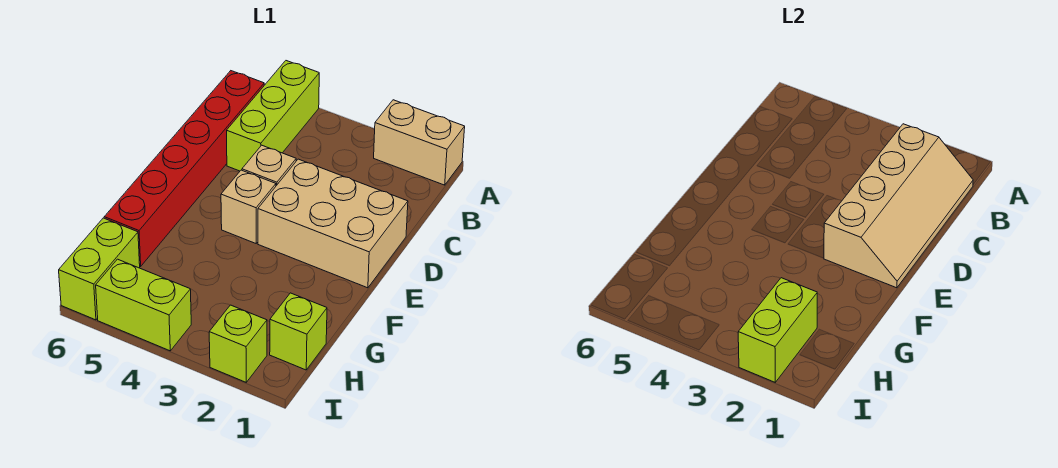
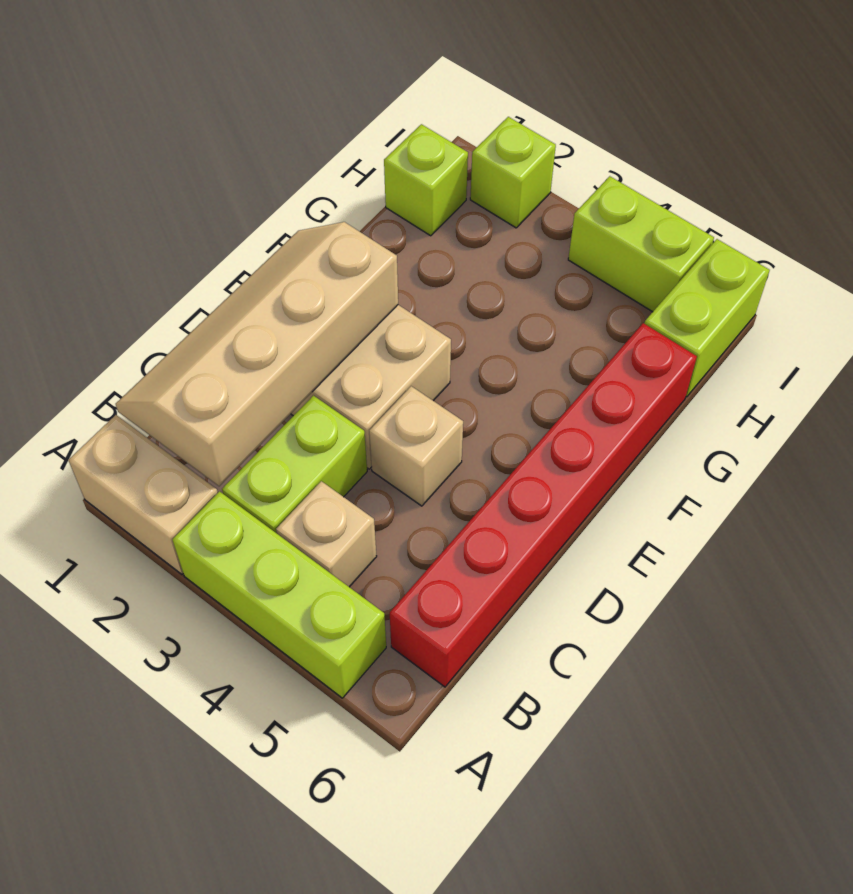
lime brick A5:C5 level 1 -> lime brick A3:A5 level 1
tan brick E4 level 1 -> tan brick B4 level 1
lime brick H2:I2 level 2 -> lime brick B3:C3 level 1

